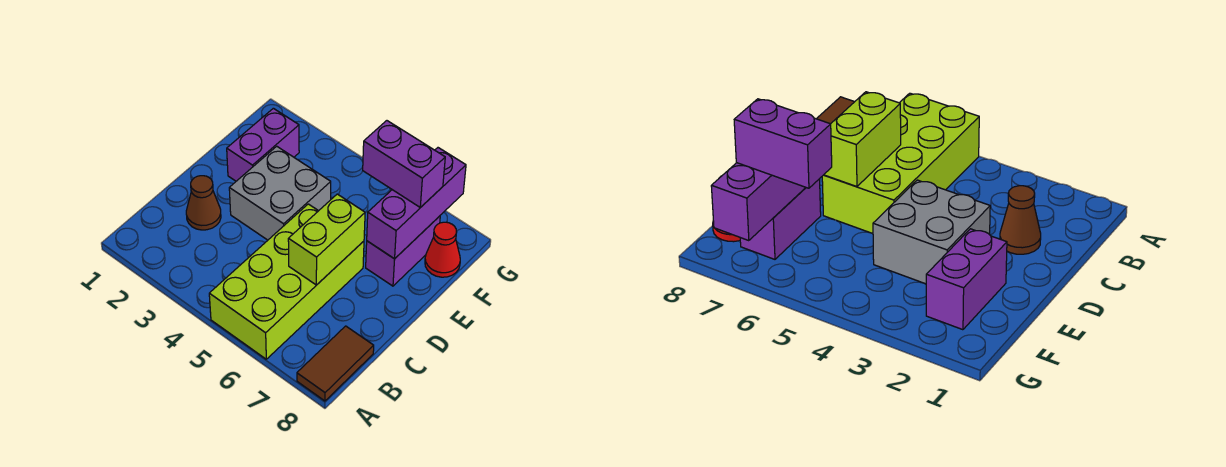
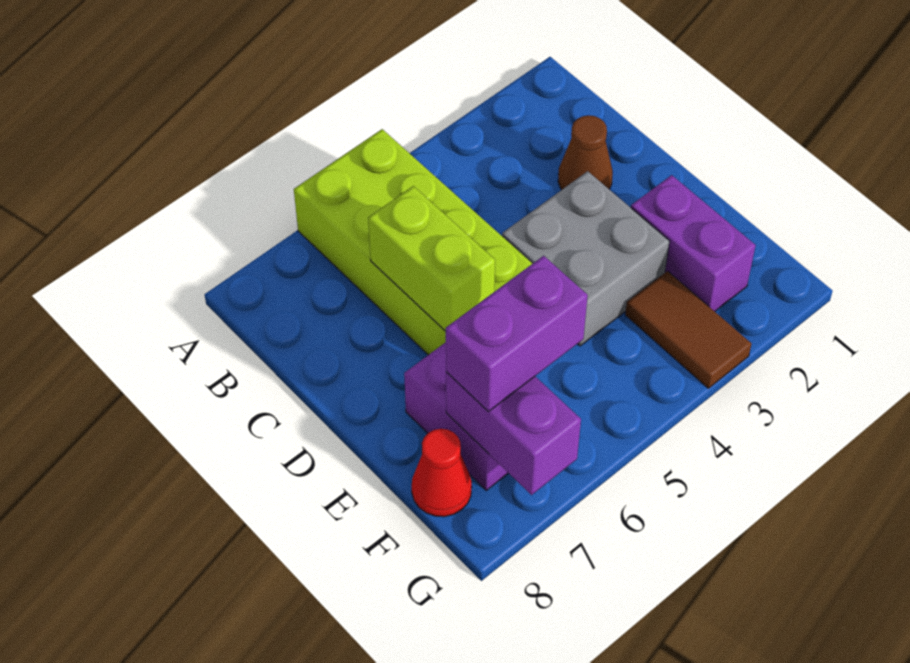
brown tile A8:B8 level 1 -> brown tile F3:G3 level 1
purple brick E7:G7 level 2 -> purple brick F7:G7 level 2

